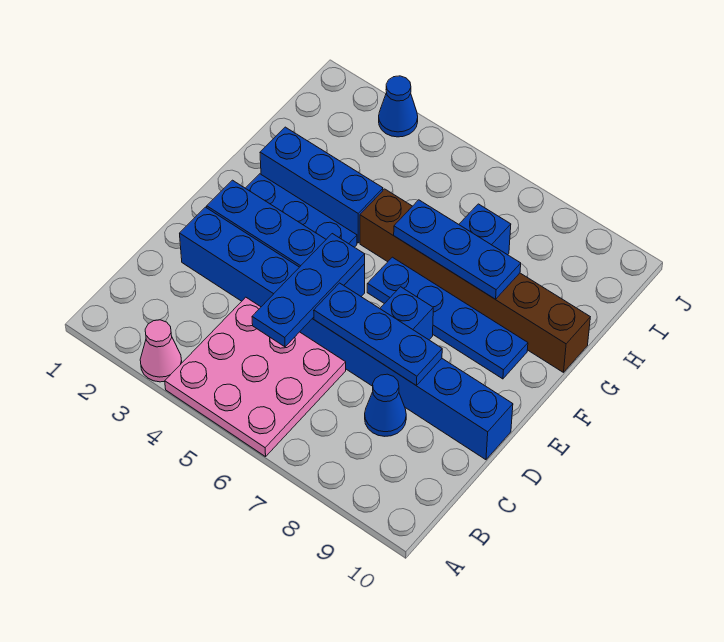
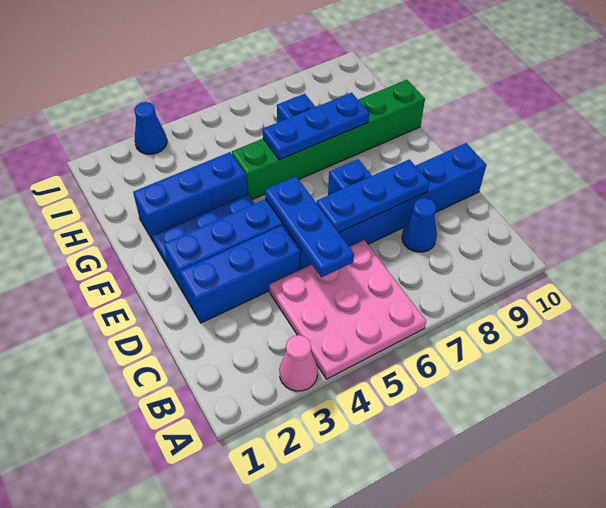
blue plate F6:F9 level 1 -> none
brown brick G5:G10 level 1 -> green brick G5:G10 level 1

